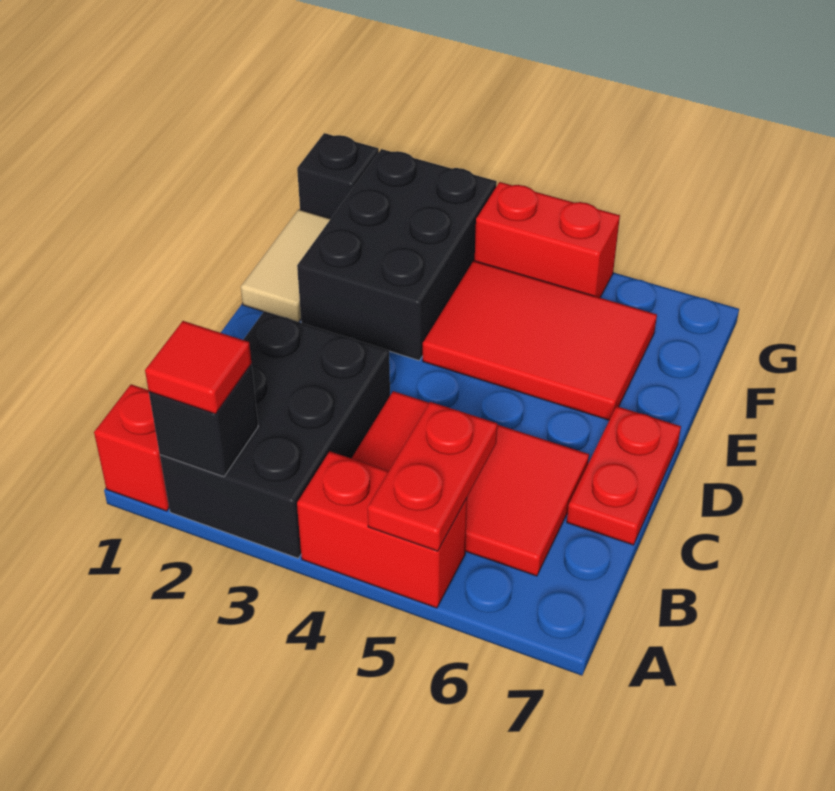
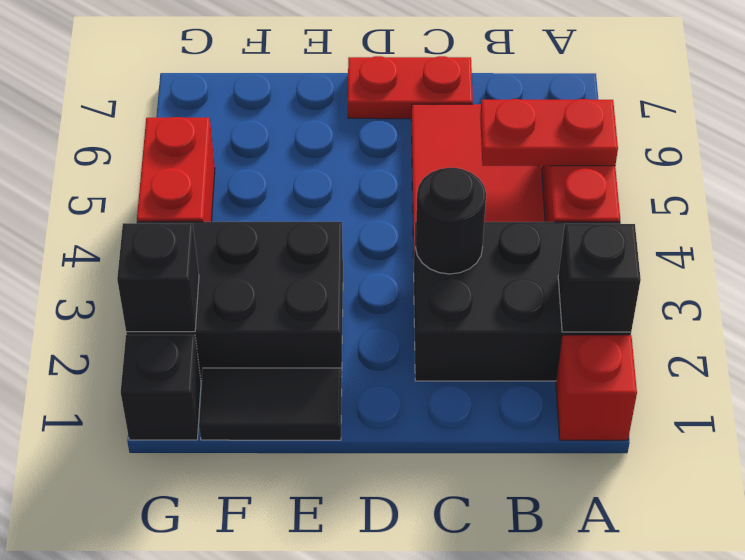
red tile A2 level 3 -> none
none -> black round brick C3 level 2
tan tile E1:F1 level 1 -> black tile E1:F1 level 1
red tile E4:F6 level 1 -> none
none -> black brick G2 level 2

